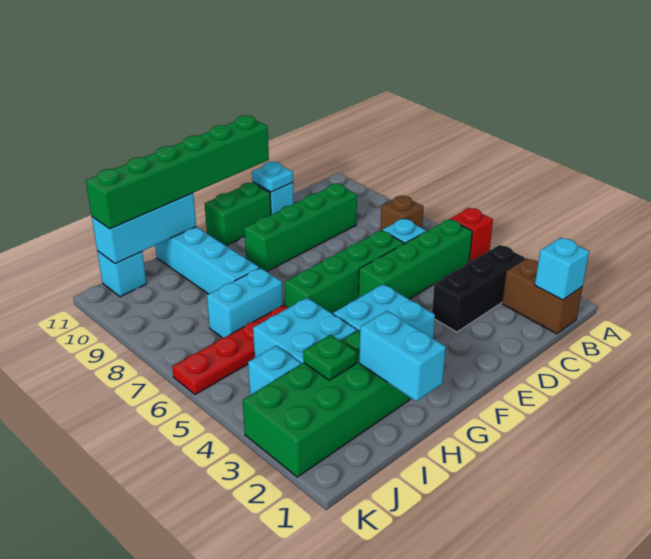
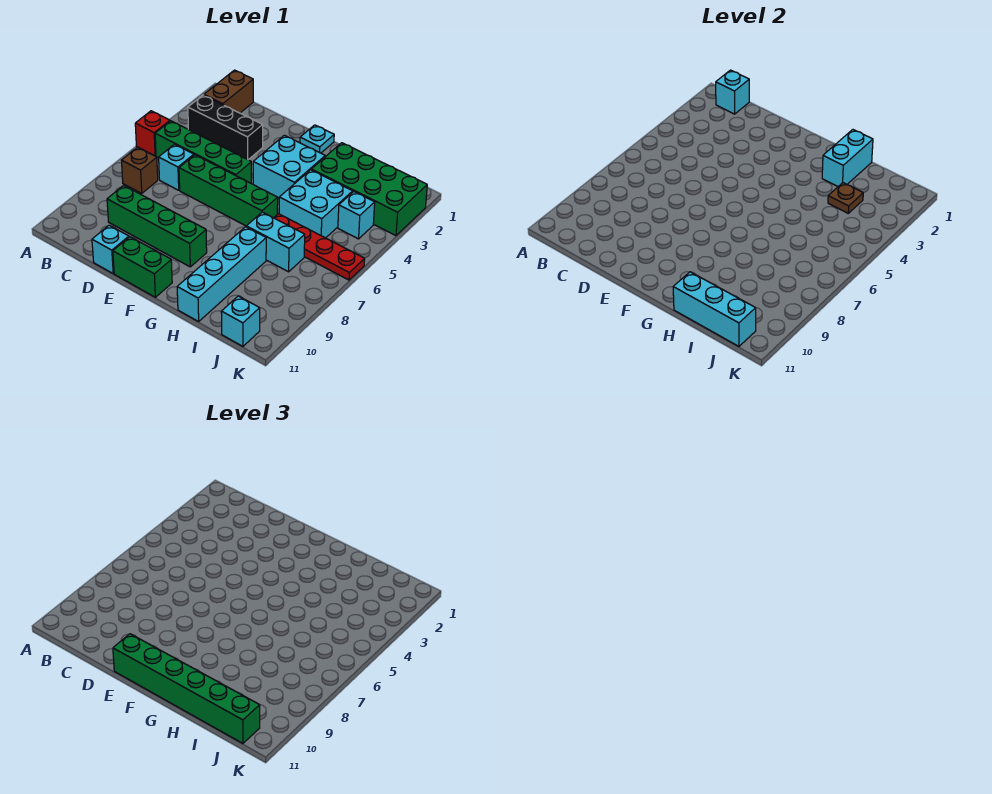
cyan plate D11 level 2 -> cyan plate F1 level 1
green plate I3 level 2 -> brown plate I3 level 2

